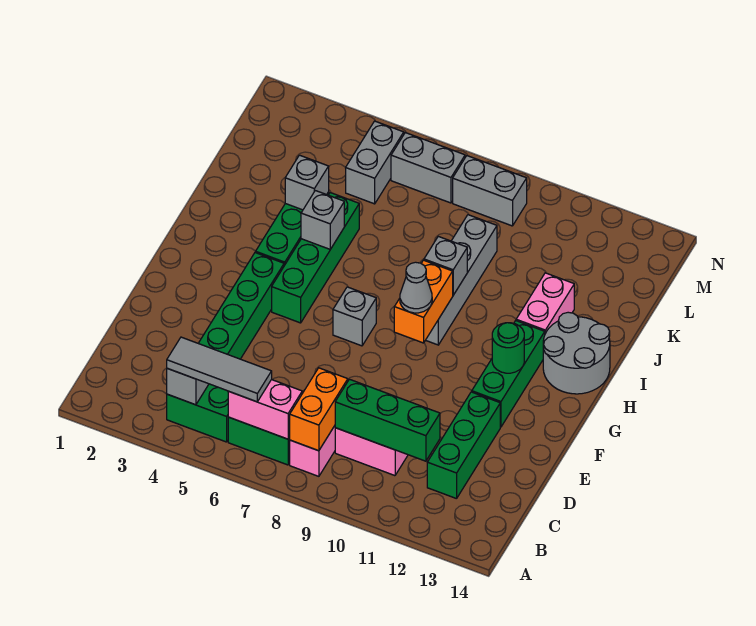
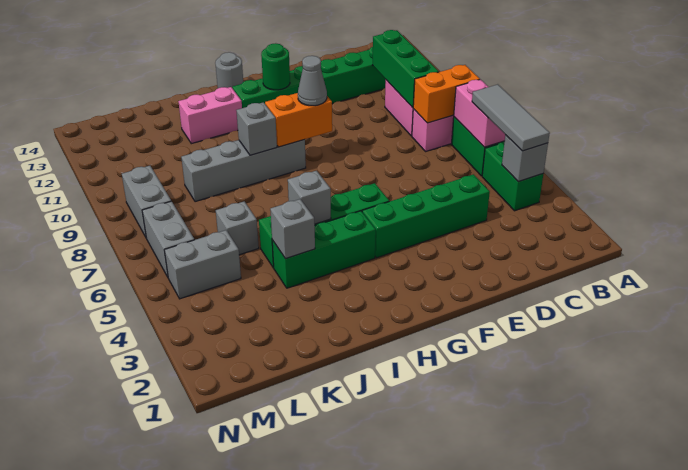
grey brick G7 level 1 -> grey brick K6 level 1
grey round brick H13:I14 level 1 -> grey round brick H14 level 1

